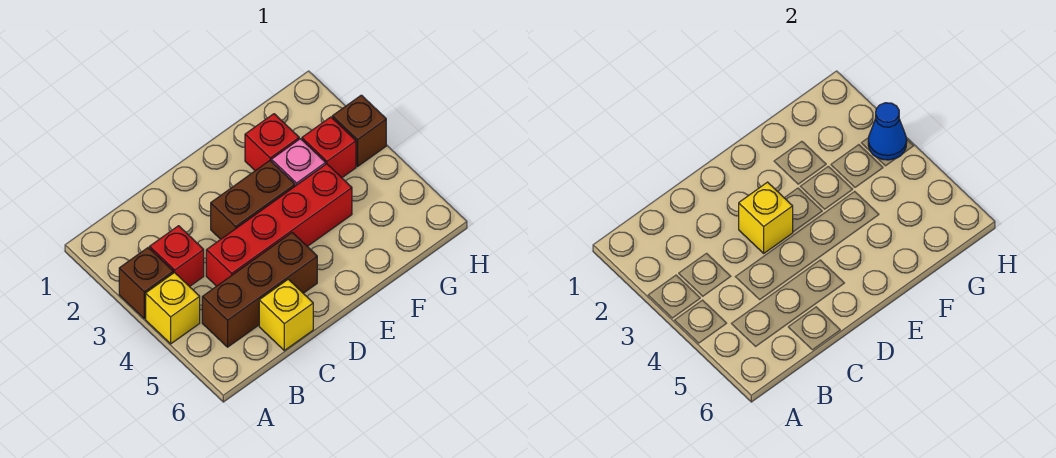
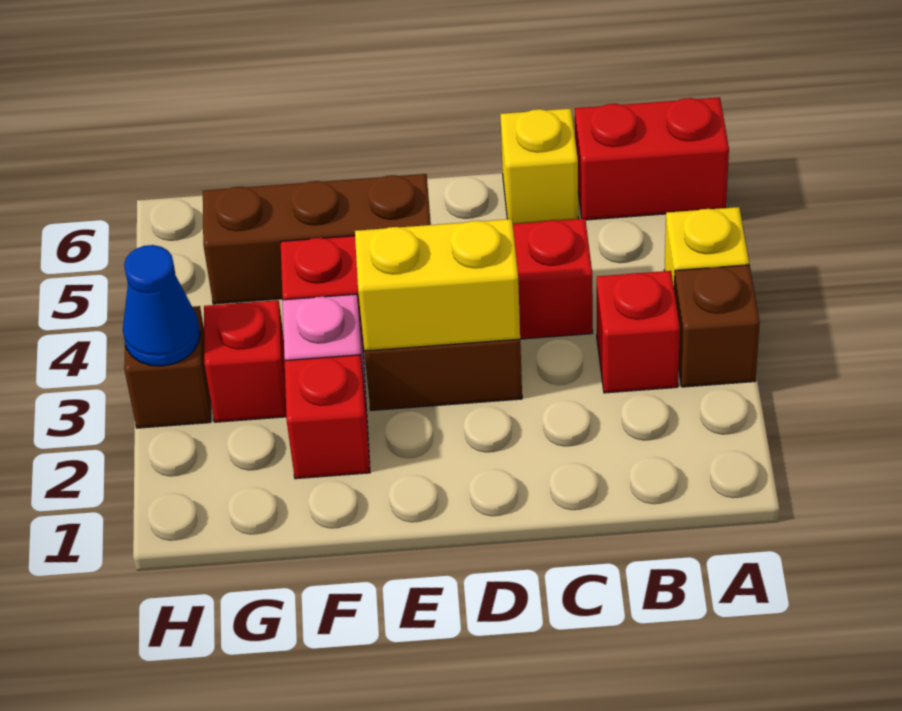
none -> red brick A6:B6 level 1
brown brick B5:D5 level 1 -> brown brick E5:G5 level 1
yellow brick D3 level 2 -> yellow brick D3:E3 level 2

